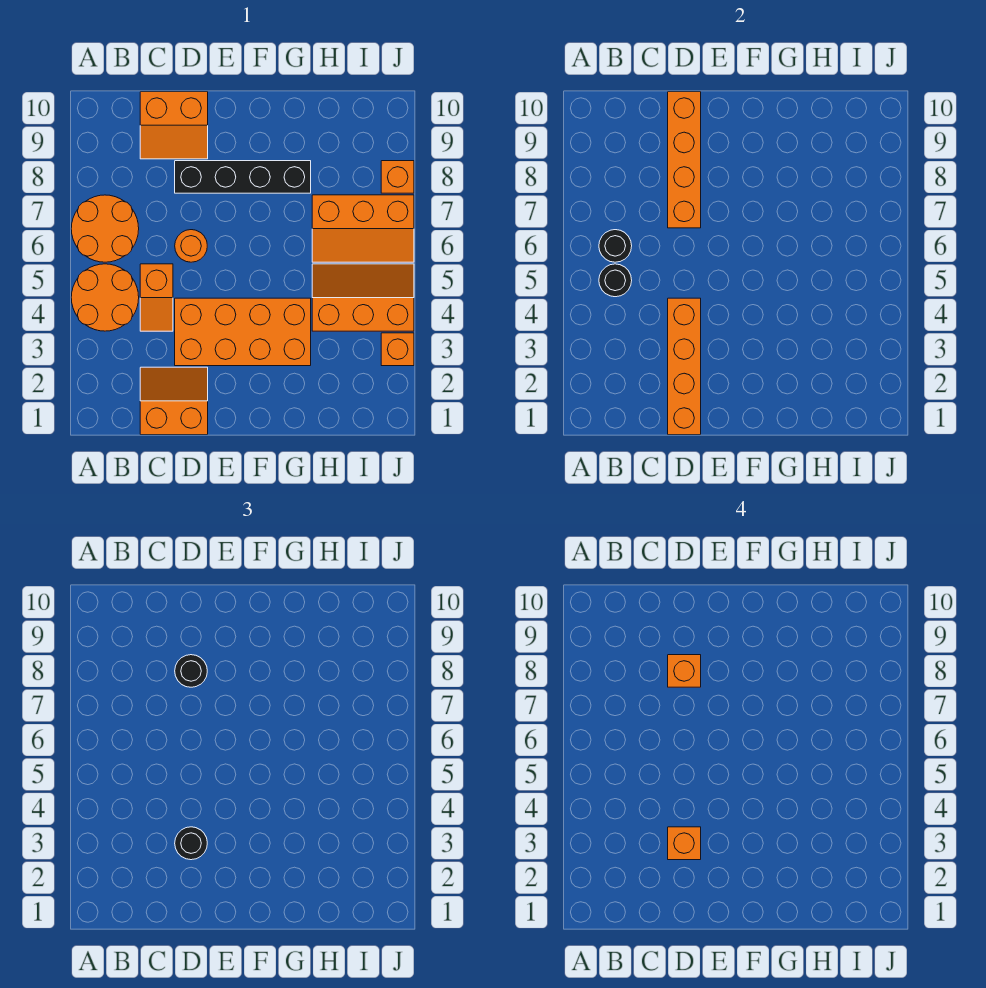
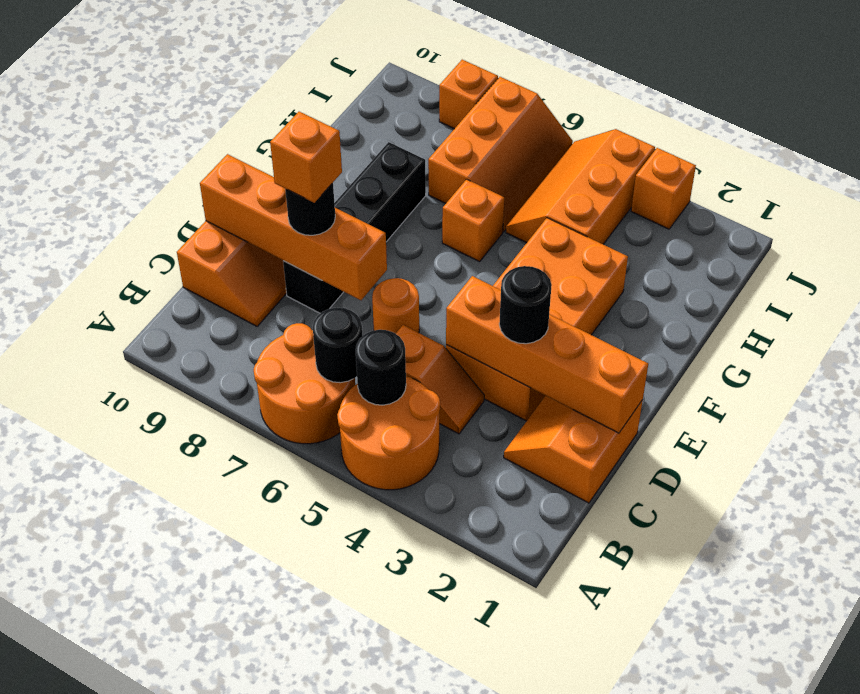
orange brick D3 level 4 -> orange brick G6 level 1

